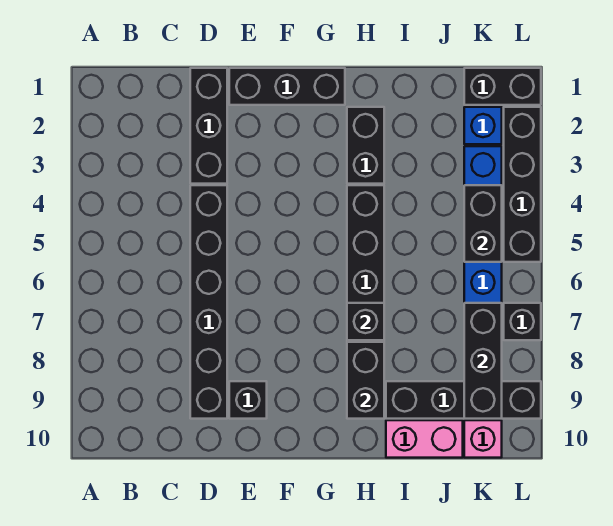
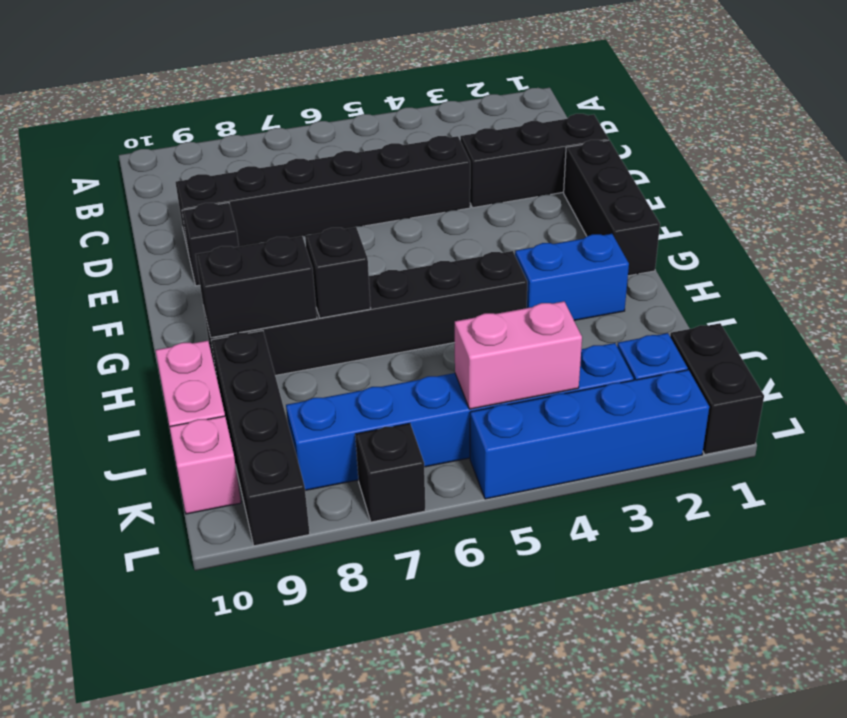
black brick H2:H3 level 1 -> blue brick H2:H3 level 1
black brick K4:K5 level 2 -> pink brick K4:K5 level 2
black brick K7:K9 level 2 -> none
black brick L2:L5 level 1 -> blue brick L2:L5 level 1

